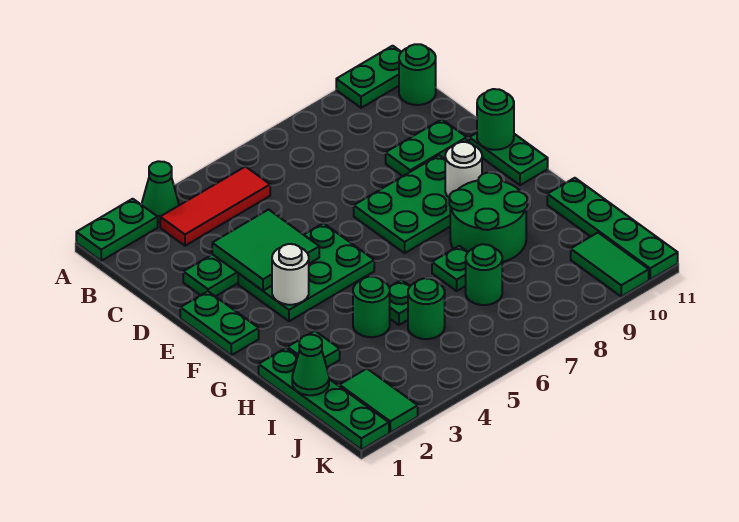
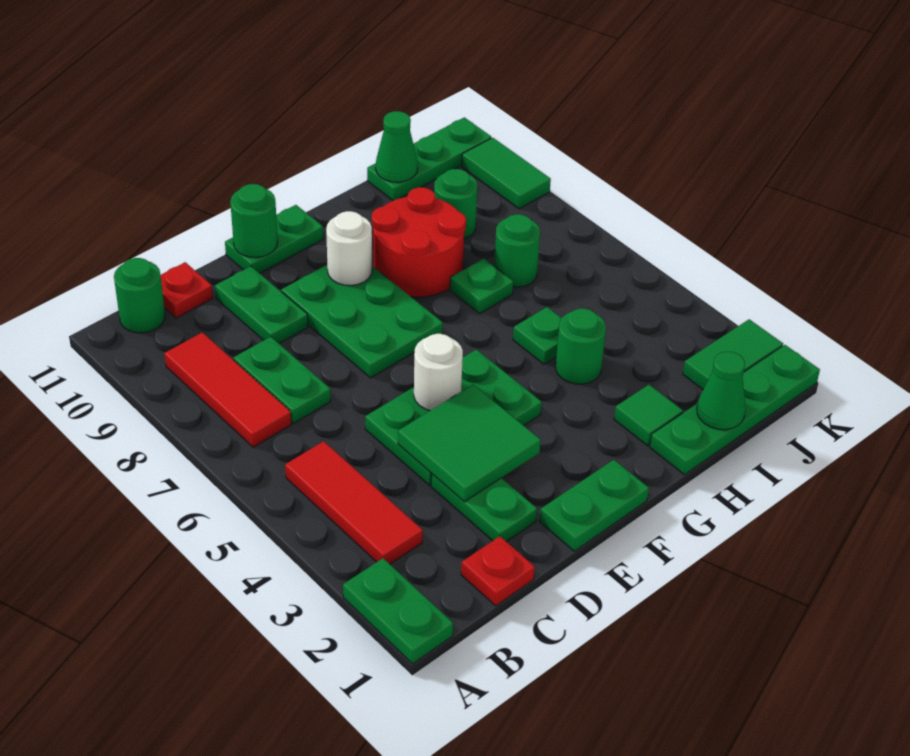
green cone A3 level 1 -> green cone I11 level 2
green plate A10:A11 level 1 -> green plate C7:C8 level 1
none -> red tile B7:B9 level 1
none -> red plate C1 level 1
none -> red plate C11 level 1
green plate E3:F5 level 1 -> green plate D4:F5 level 1
white round brick F3 level 2 -> white round brick E5 level 2
green round brick G8:H9 level 1 -> red round brick G8:H9 level 1
green plate H11:K11 level 1 -> green plate I11:K11 level 1
green round brick I5 level 1 -> green round brick I9 level 1
green tile J10:K10 level 1 -> green tile K9:K10 level 1

